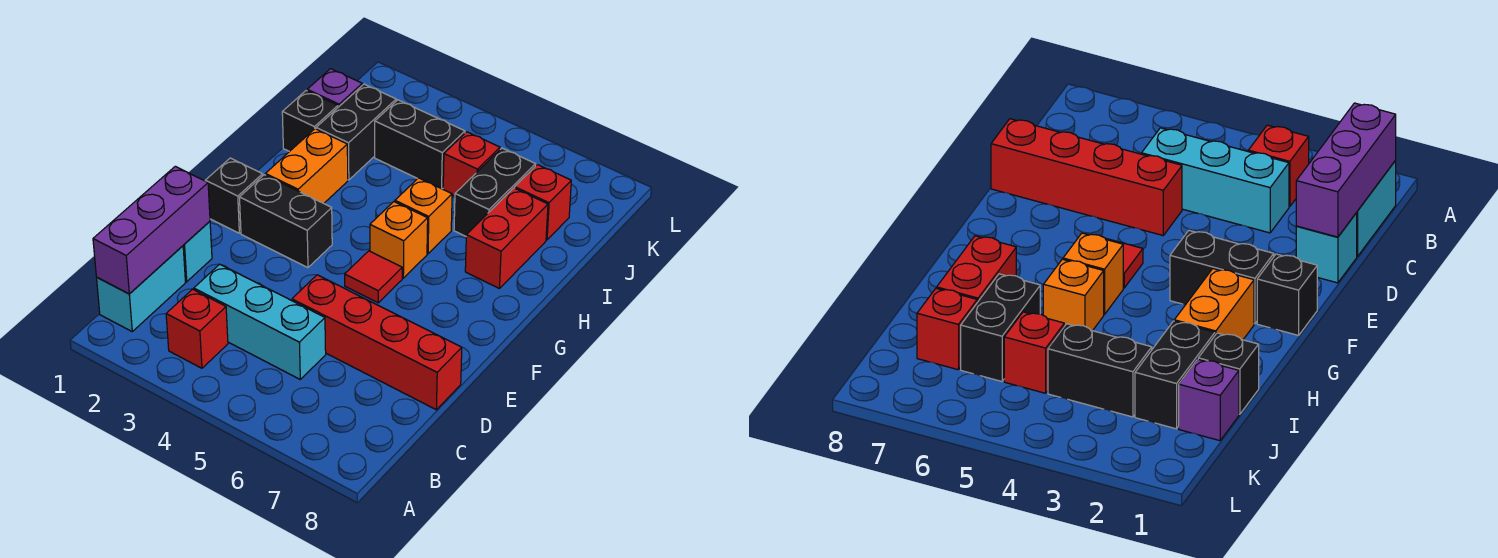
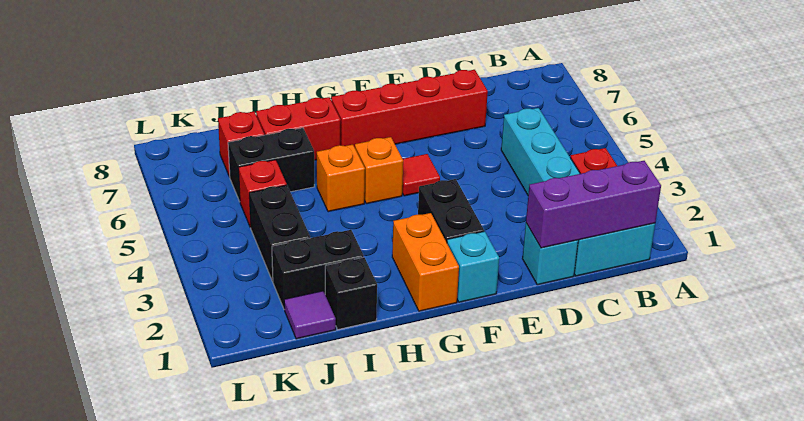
red brick D5:D8 level 1 -> red brick D7:G7 level 1
black brick F1 level 1 -> cyan brick F1 level 1
orange brick G2:H2 level 1 -> orange brick G1:G2 level 1
purple brick J1 level 1 -> purple tile J1 level 1

